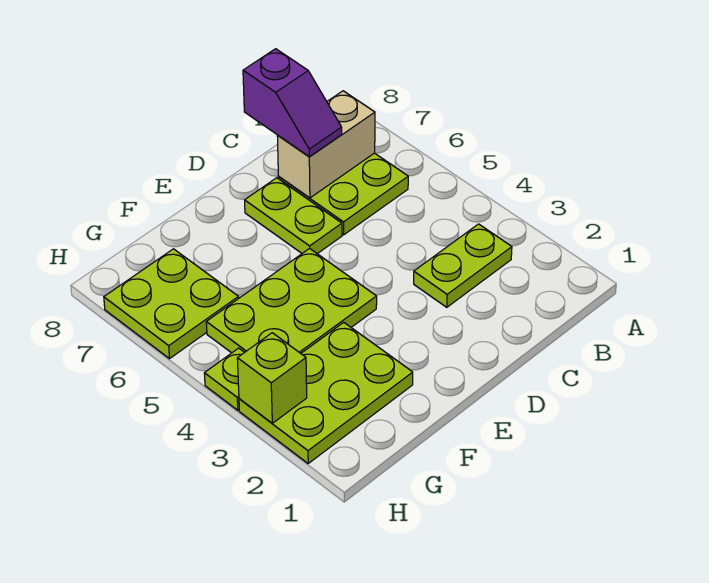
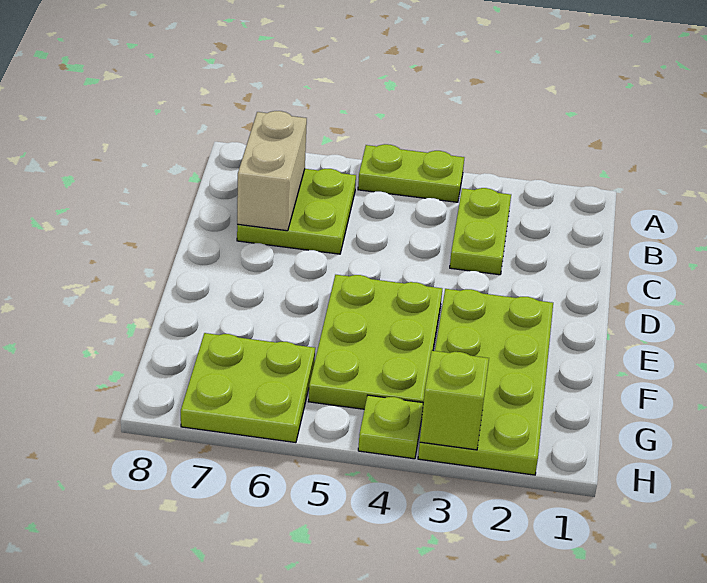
purple slope C7:C8 level 3 top 8 -> none
lime plate D6:D7 level 1 -> lime plate A4:A5 level 1
lime plate F2:H3 level 1 -> lime plate E2:H3 level 1

